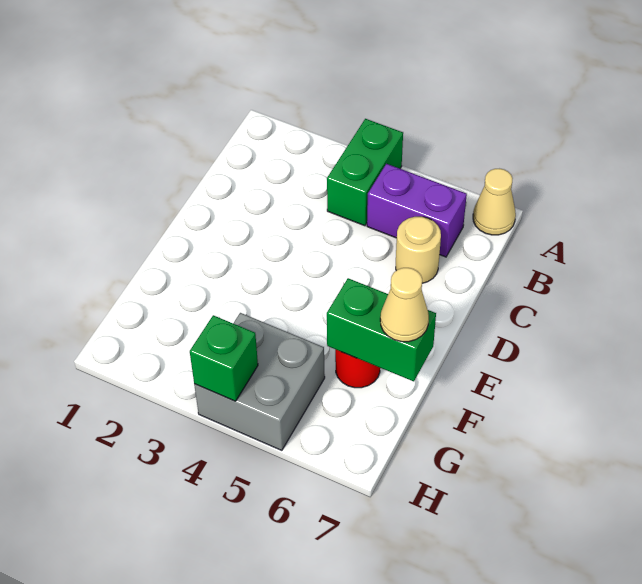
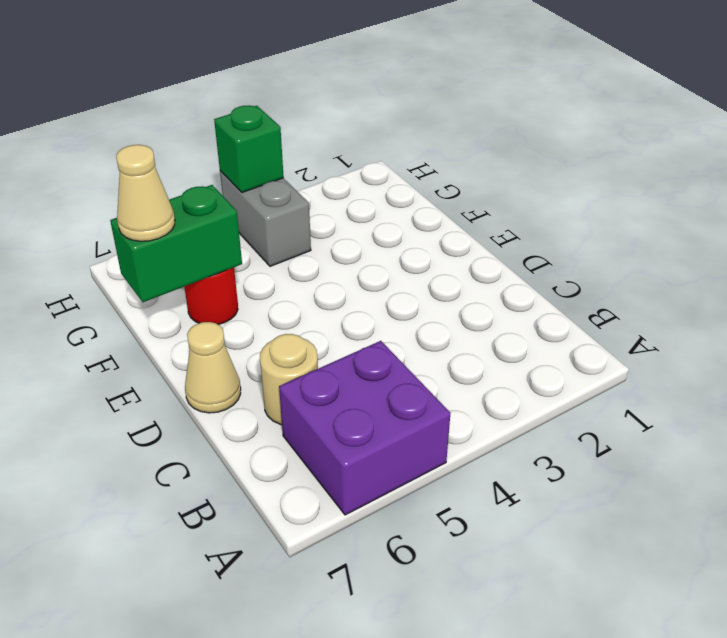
green brick A4:B4 level 1 -> none
tan cone A7 level 1 -> tan cone D7 level 1
purple brick B5:B6 level 1 -> purple brick A5:B6 level 1
grey brick G4:H5 level 1 -> grey brick G4:H4 level 1

